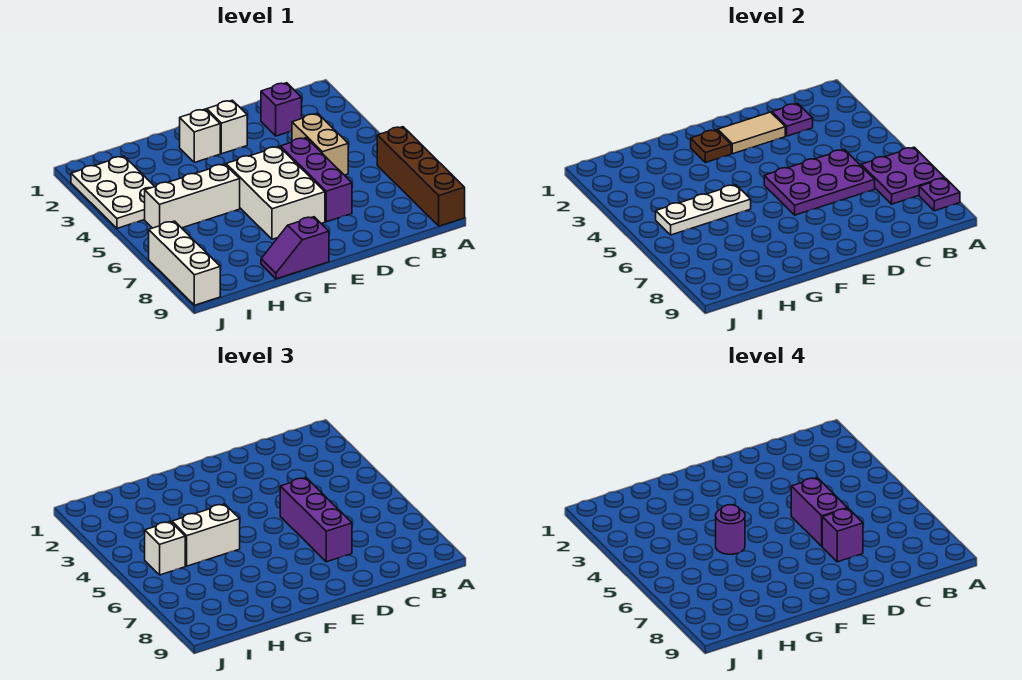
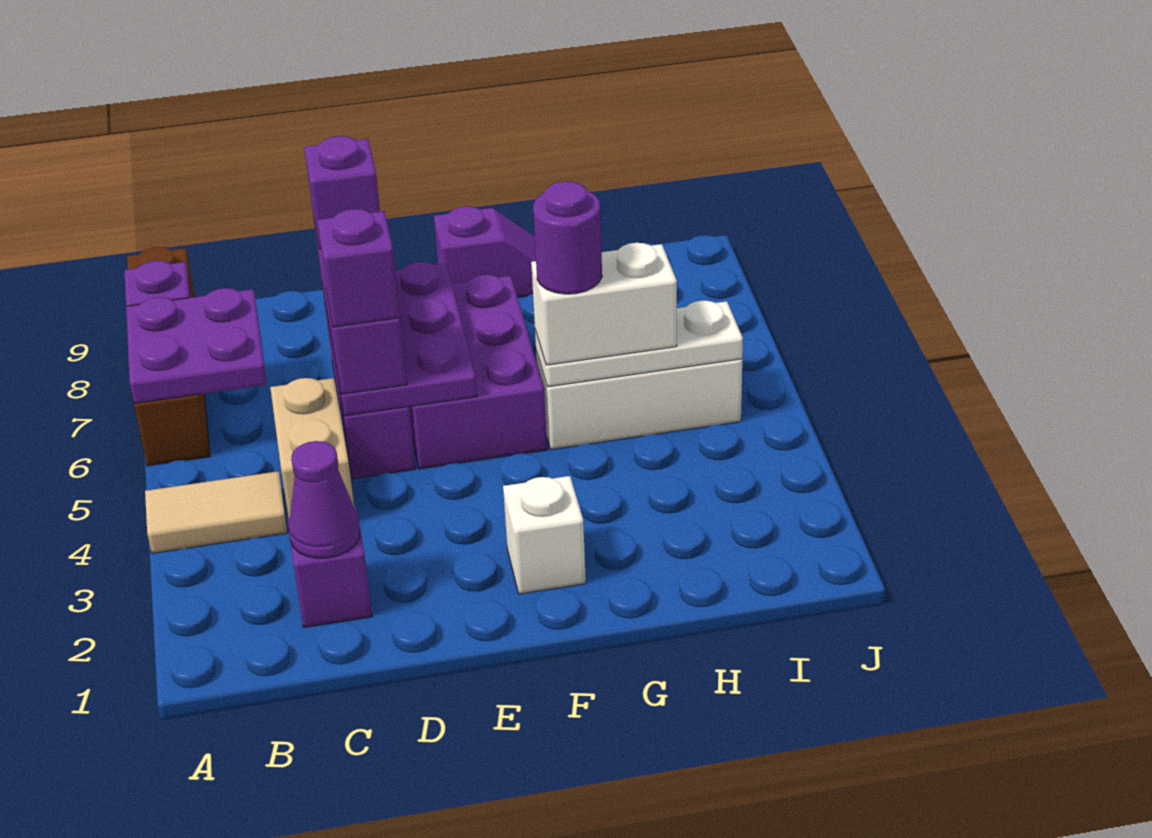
purple plate C2 level 2 -> purple cone C2 level 2
purple plate C5:E6 level 2 -> purple plate D5:E7 level 2
tan tile D2:E2 level 2 -> tan tile A4:B4 level 1
purple brick D5:D6 level 4 -> purple brick D5 level 4
white brick E2 level 1 -> none
white brick E5:F7 level 1 -> purple brick E5:F7 level 1
brown plate F2 level 2 -> none
white plate I2:J4 level 1 -> none
white brick I5 level 3 -> none
white brick J7:J9 level 1 -> none

